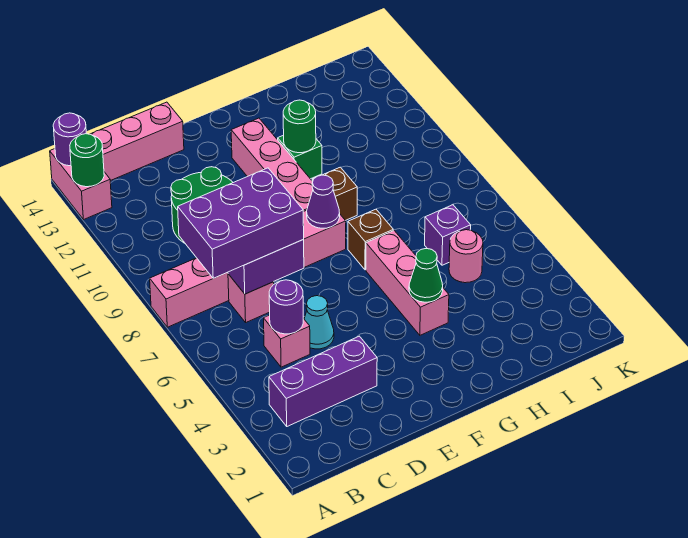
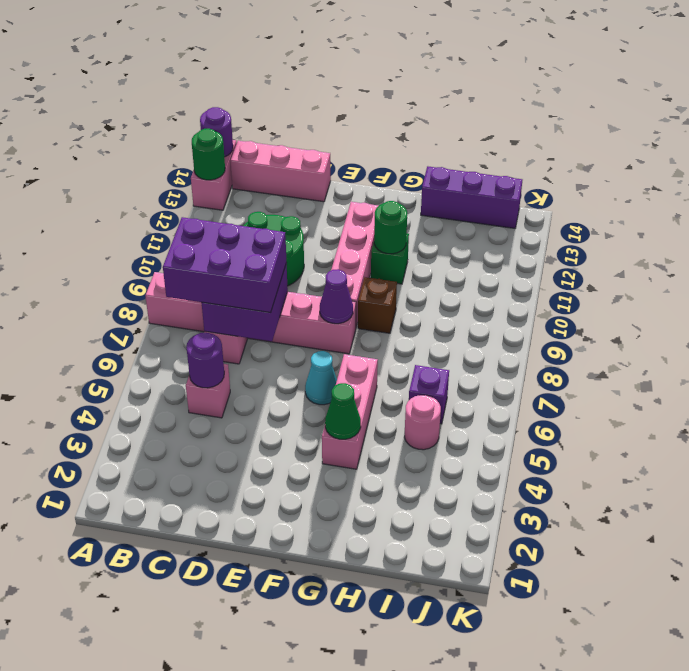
purple brick B3:D3 level 1 -> purple brick H14:J14 level 1
cyan cone D5 level 1 -> cyan cone F6 level 1
brown brick G7 level 1 -> none

